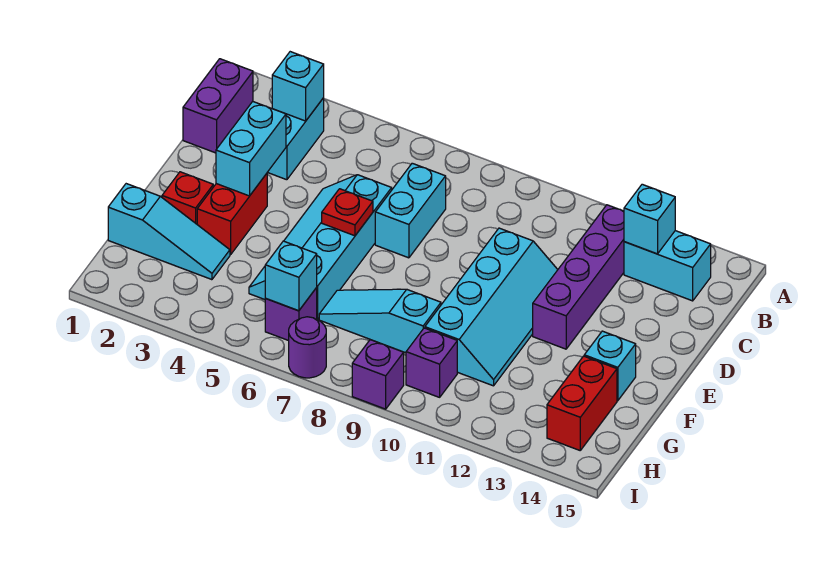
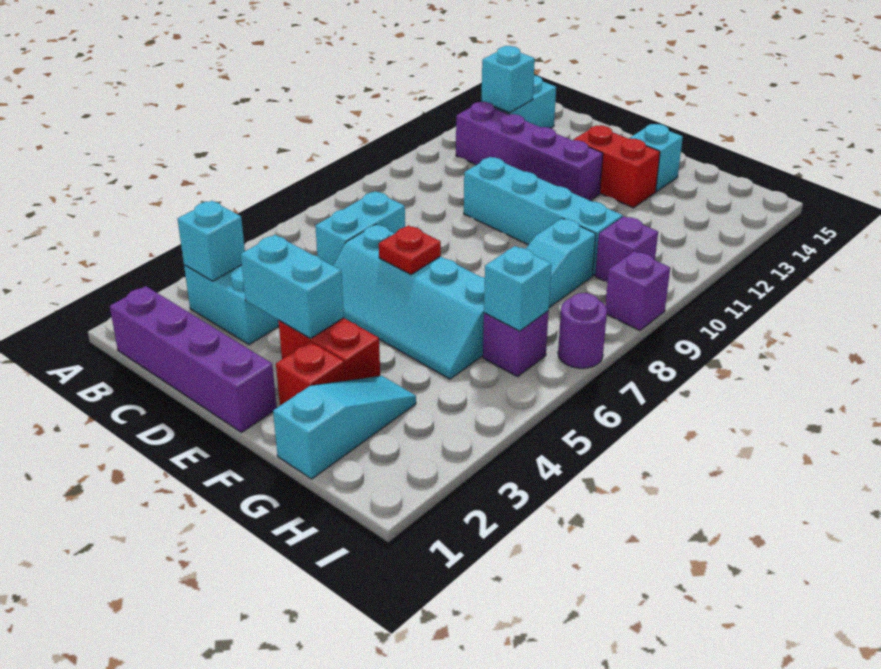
purple brick B1:C1 level 1 -> purple brick B1:E1 level 1
cyan brick C7:D7 level 1 -> cyan brick C6:C7 level 1
red brick G14:H14 level 1 -> red brick E13:F13 level 1

